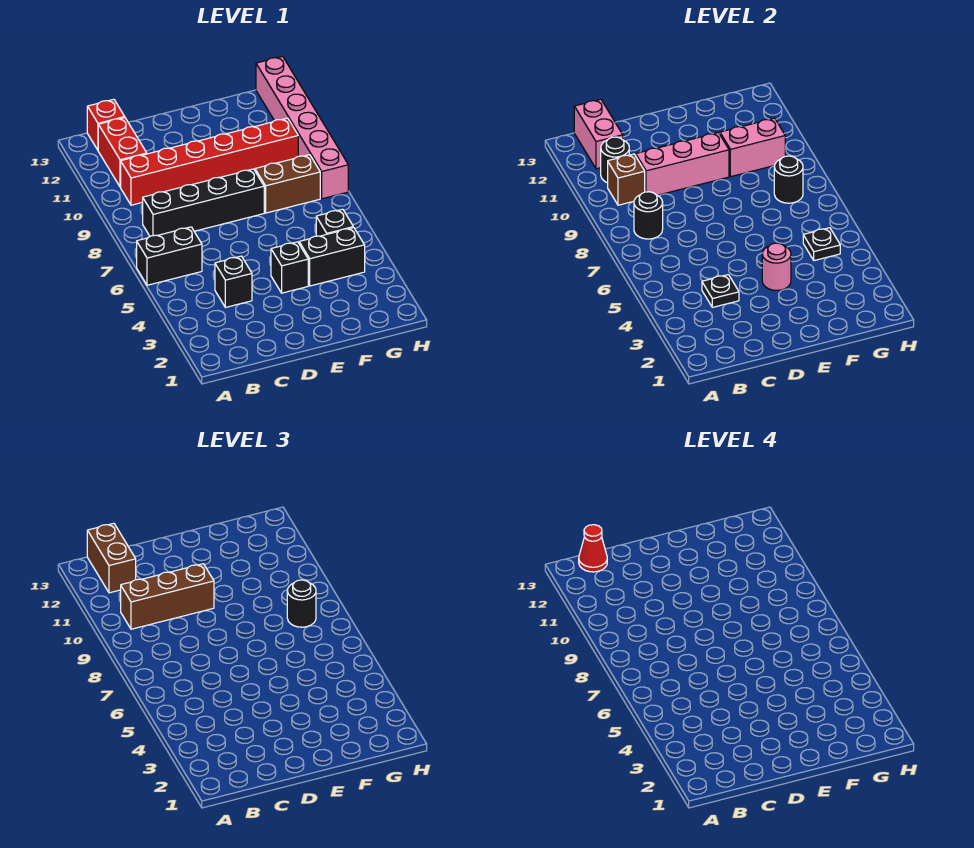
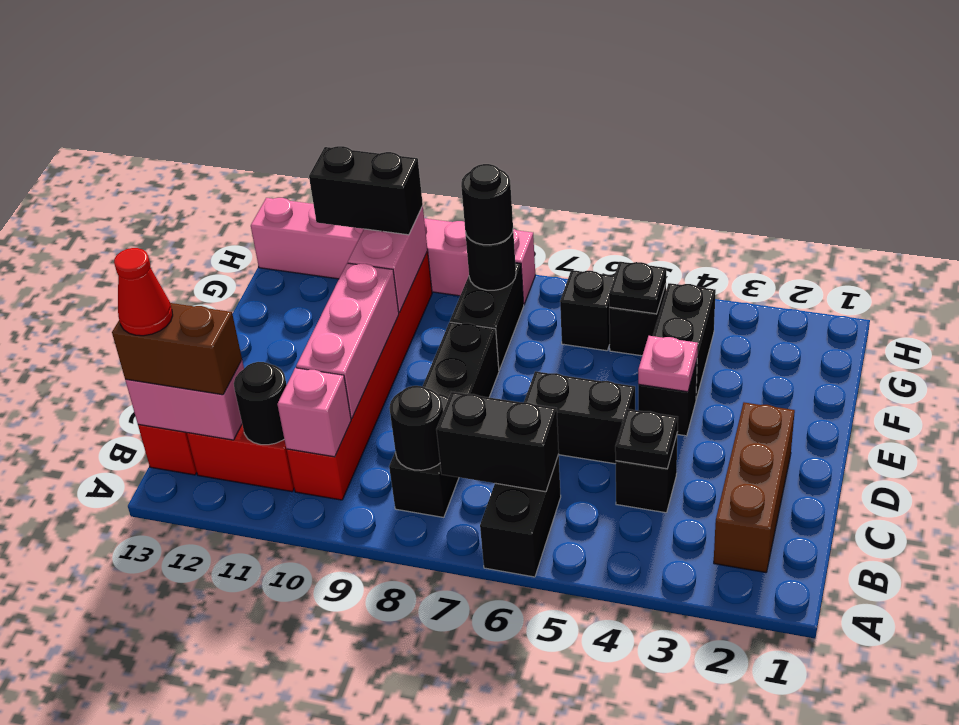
none -> black brick B6:B7 level 2
brown brick B10 level 2 -> pink brick B10 level 2
brown brick B10:D10 level 3 -> brown brick B2:D2 level 1
none -> black brick D5:D6 level 1
pink round brick E4 level 2 -> pink plate E4 level 2
brown brick F8:G8 level 1 -> black brick F8:G8 level 1
none -> black brick G6 level 1
none -> black brick G10:G11 level 3

